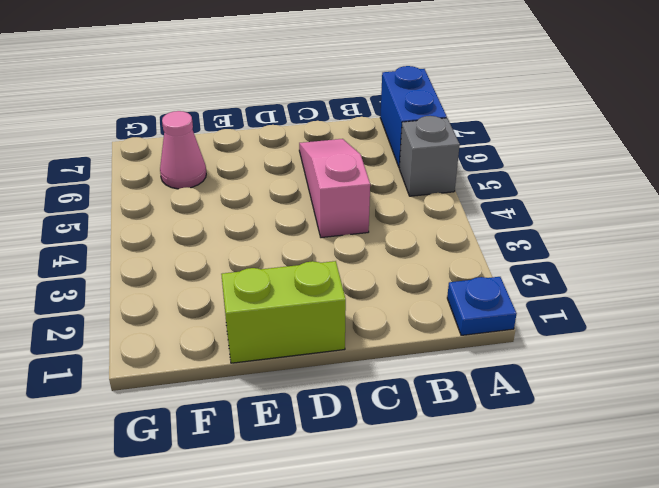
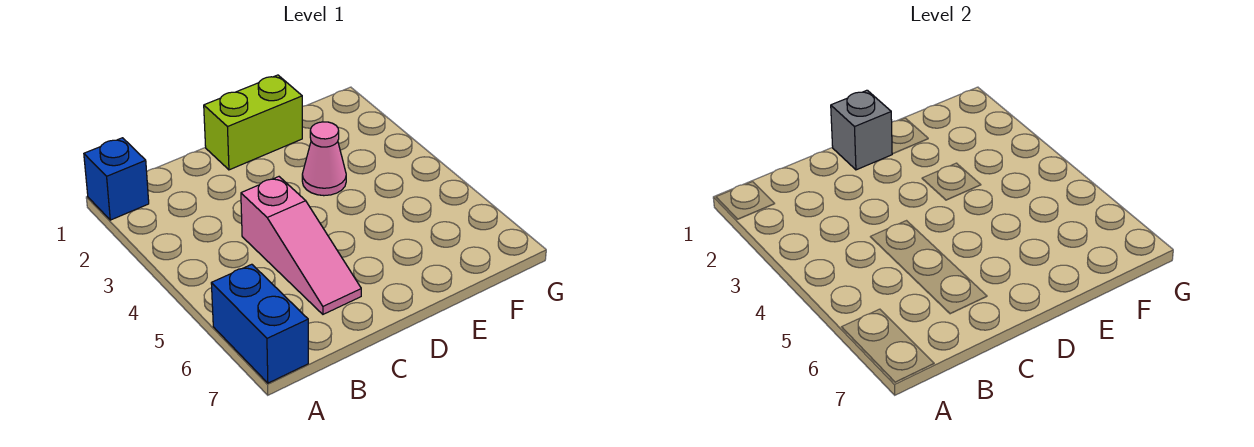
blue plate A1 level 1 -> blue brick A1 level 1
grey brick A5 level 1 -> grey brick D1 level 2
pink cone F6 level 1 -> pink cone E3 level 1

